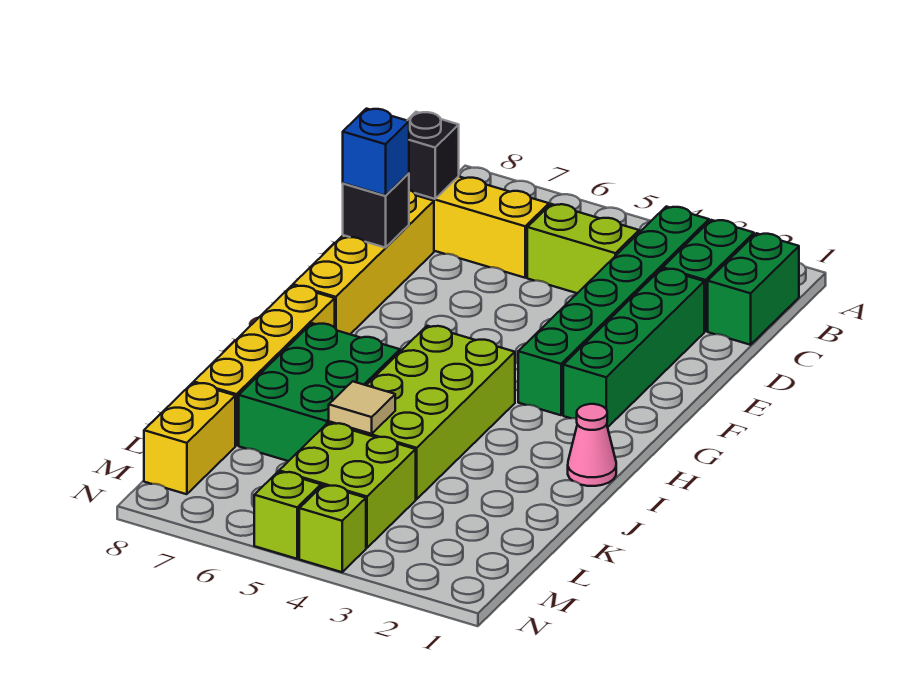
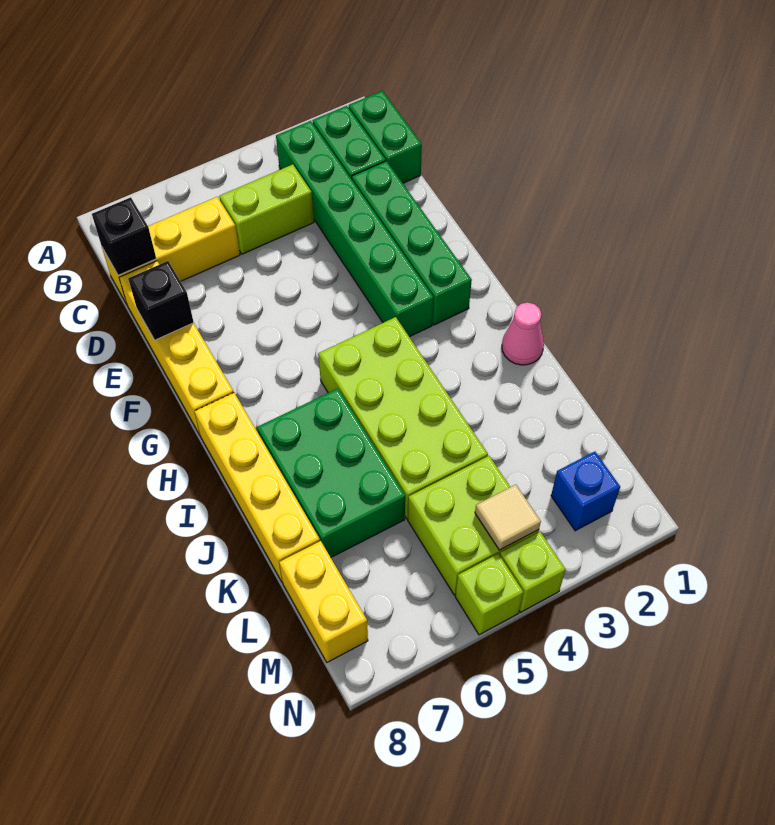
blue brick E8 level 3 -> blue brick M2 level 1
tan tile K5 level 2 -> tan tile M4 level 2

